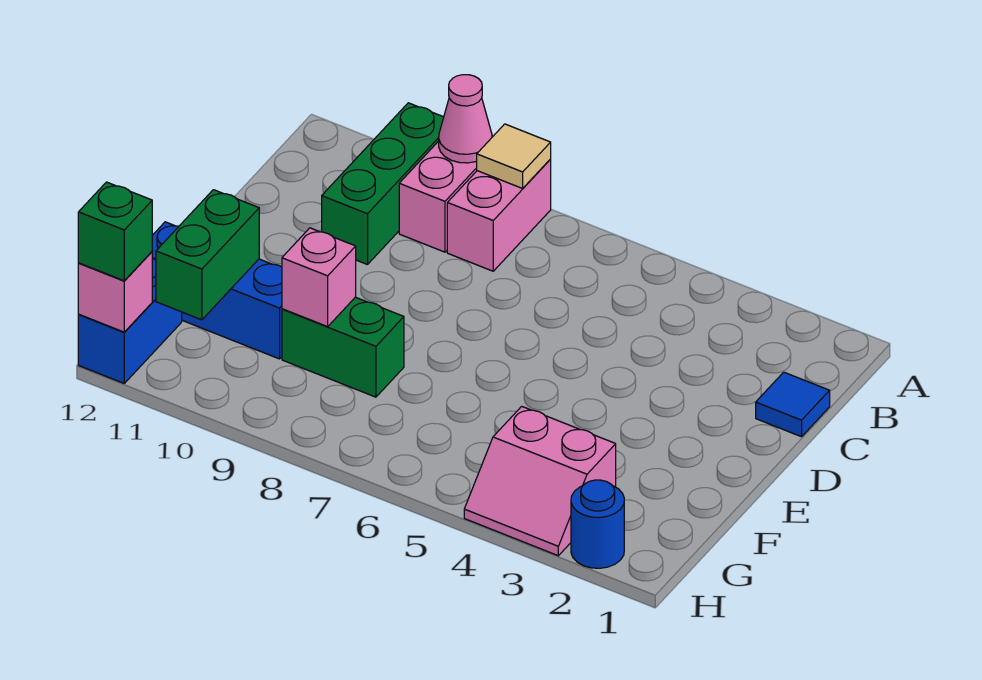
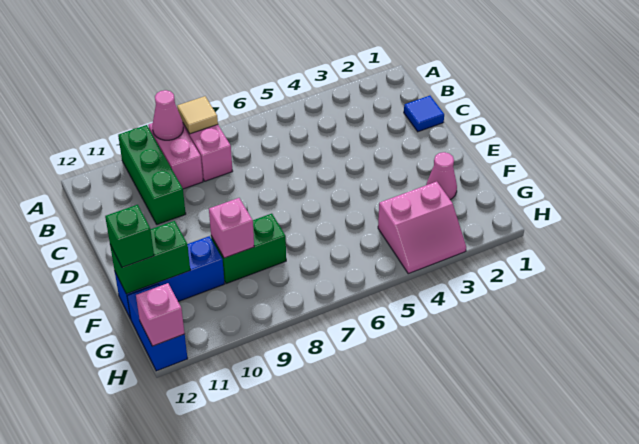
none -> pink cone F2 level 1
green brick F11:G11 level 2 -> green brick F11:F12 level 2
blue round brick H2 level 1 -> none
green brick H12 level 3 -> green brick F12 level 3

